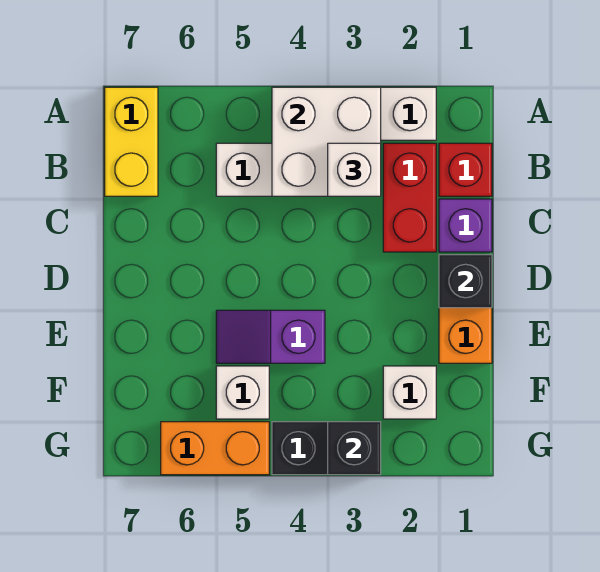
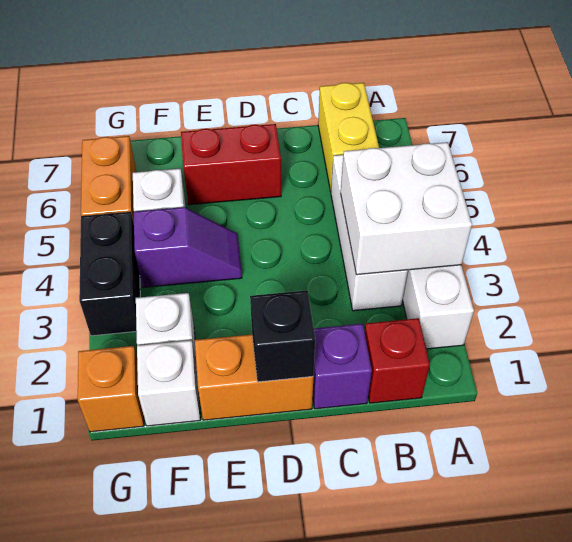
yellow brick A7:B7 level 1 -> yellow brick B6:B7 level 1
red brick B2:C2 level 1 -> red brick D6:E6 level 1
white brick B3 level 3 -> white brick F1 level 1
purple slope E4:E5 level 1 top 4 -> purple slope E4:F4 level 1 top F
none -> orange brick G1 level 1
black brick G3 level 2 -> none

